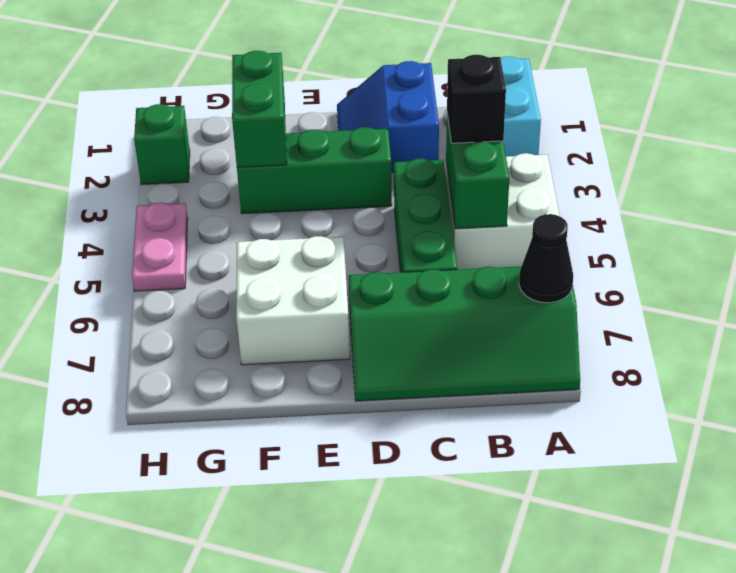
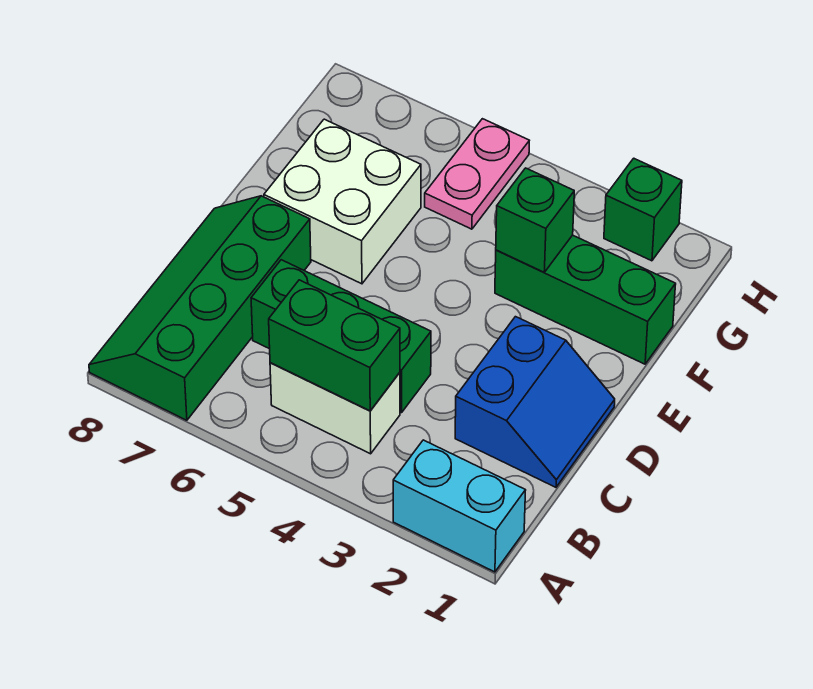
white brick A4:B5 level 1 -> white brick B4:B5 level 1
black cone A7 level 2 -> none
black brick B4 level 3 -> none
blue slope C1:D2 level 1 top C -> blue slope C1:D2 level 1 top 2
green brick D3:F3 level 1 -> green brick F1:F3 level 1
green brick F2:F3 level 2 -> green brick F3 level 2
pink plate H4:H5 level 1 -> pink plate G5:H5 level 1

